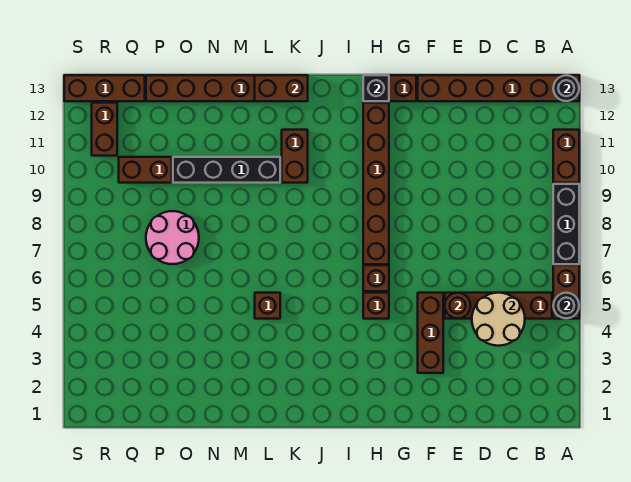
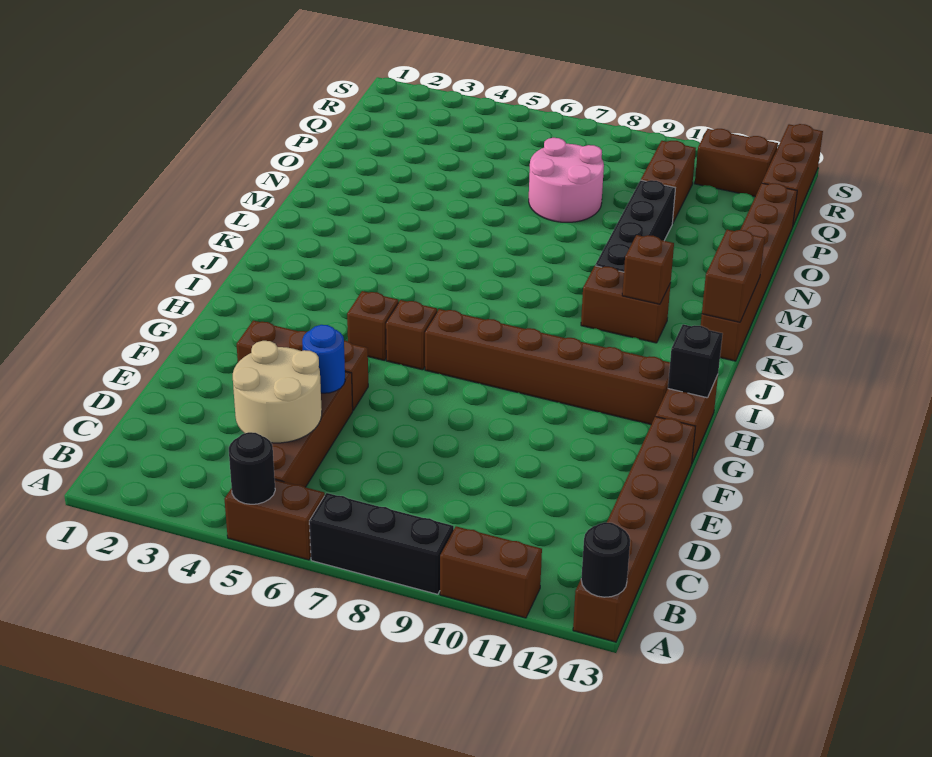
brown round brick E5 level 2 -> blue round brick E5 level 2
brown brick L5 level 1 -> brown brick K11 level 2

